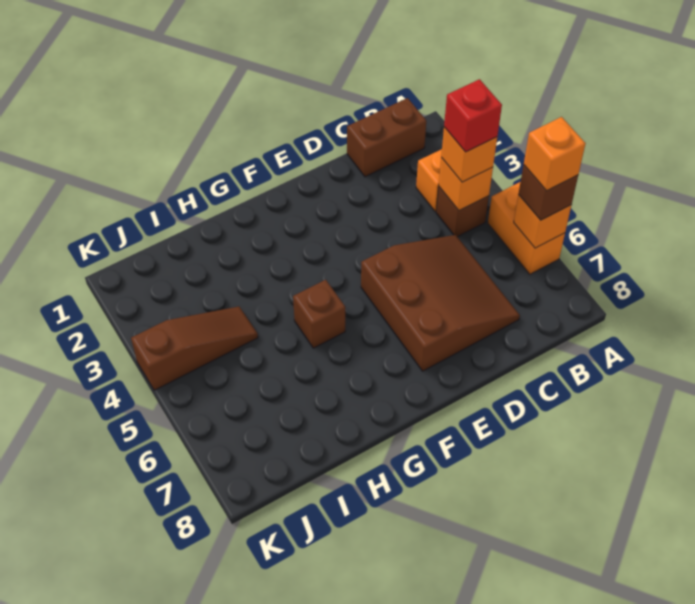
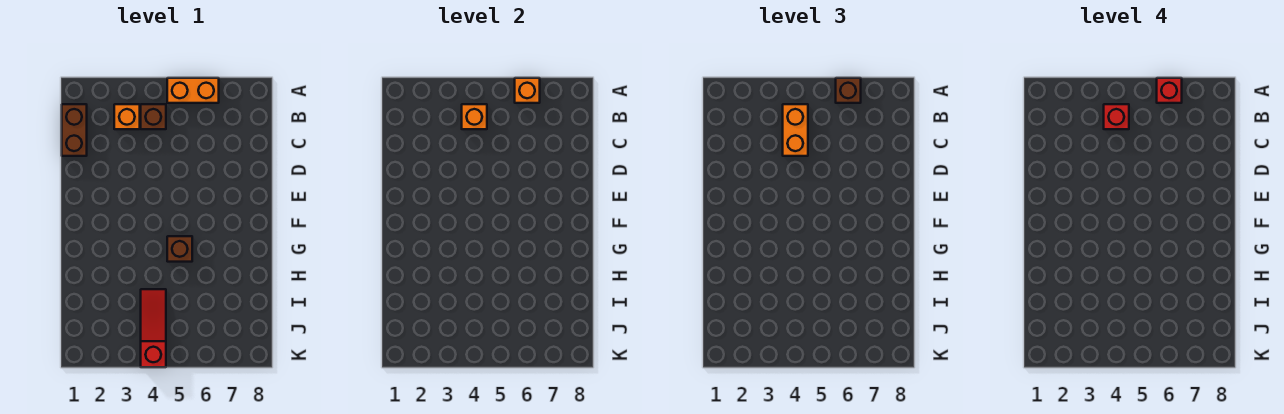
orange brick A6 level 4 -> red brick A6 level 4
orange brick B4 level 3 -> orange brick B4:C4 level 3
brown slope C5:E7 level 1 top E -> none
brown slope I4:K4 level 1 top K -> red slope I4:K4 level 1 top K

